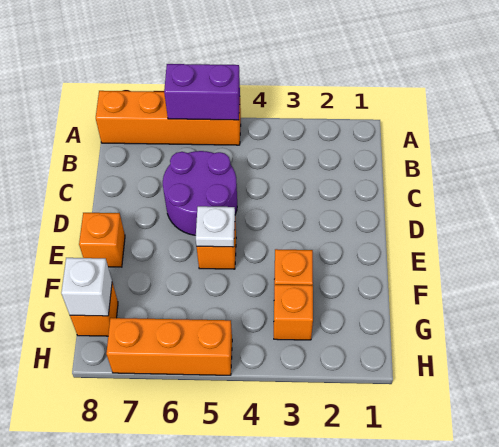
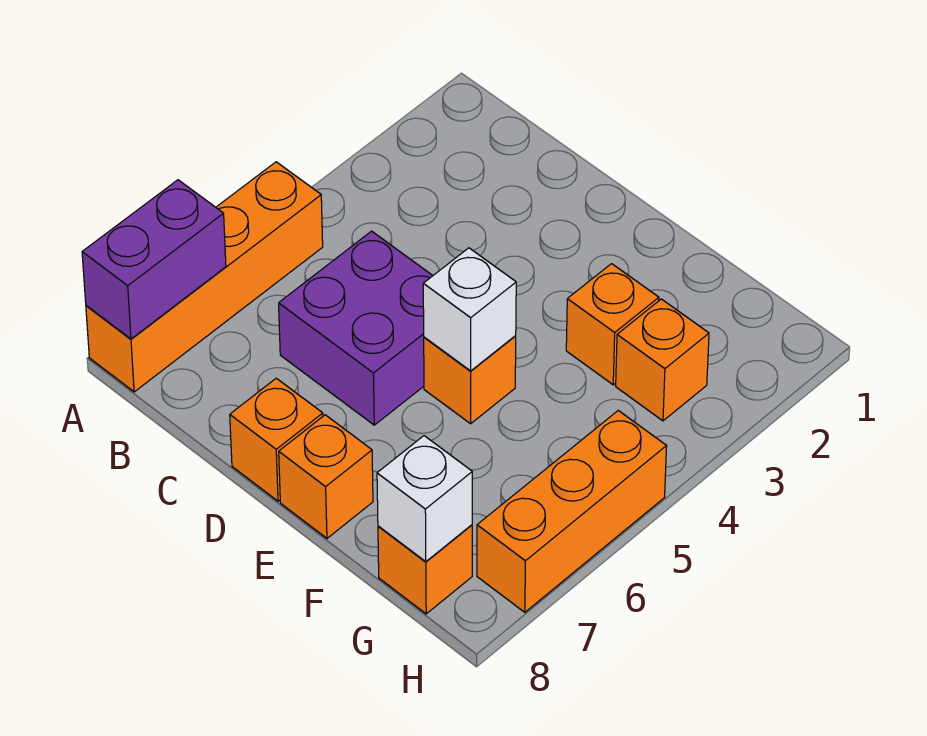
purple brick A5:A6 level 2 -> purple brick A7:A8 level 2
purple round brick C5:D6 level 1 -> purple brick C5:D6 level 1
none -> orange brick D8 level 1
white plate E5 level 2 -> white brick E5 level 2

